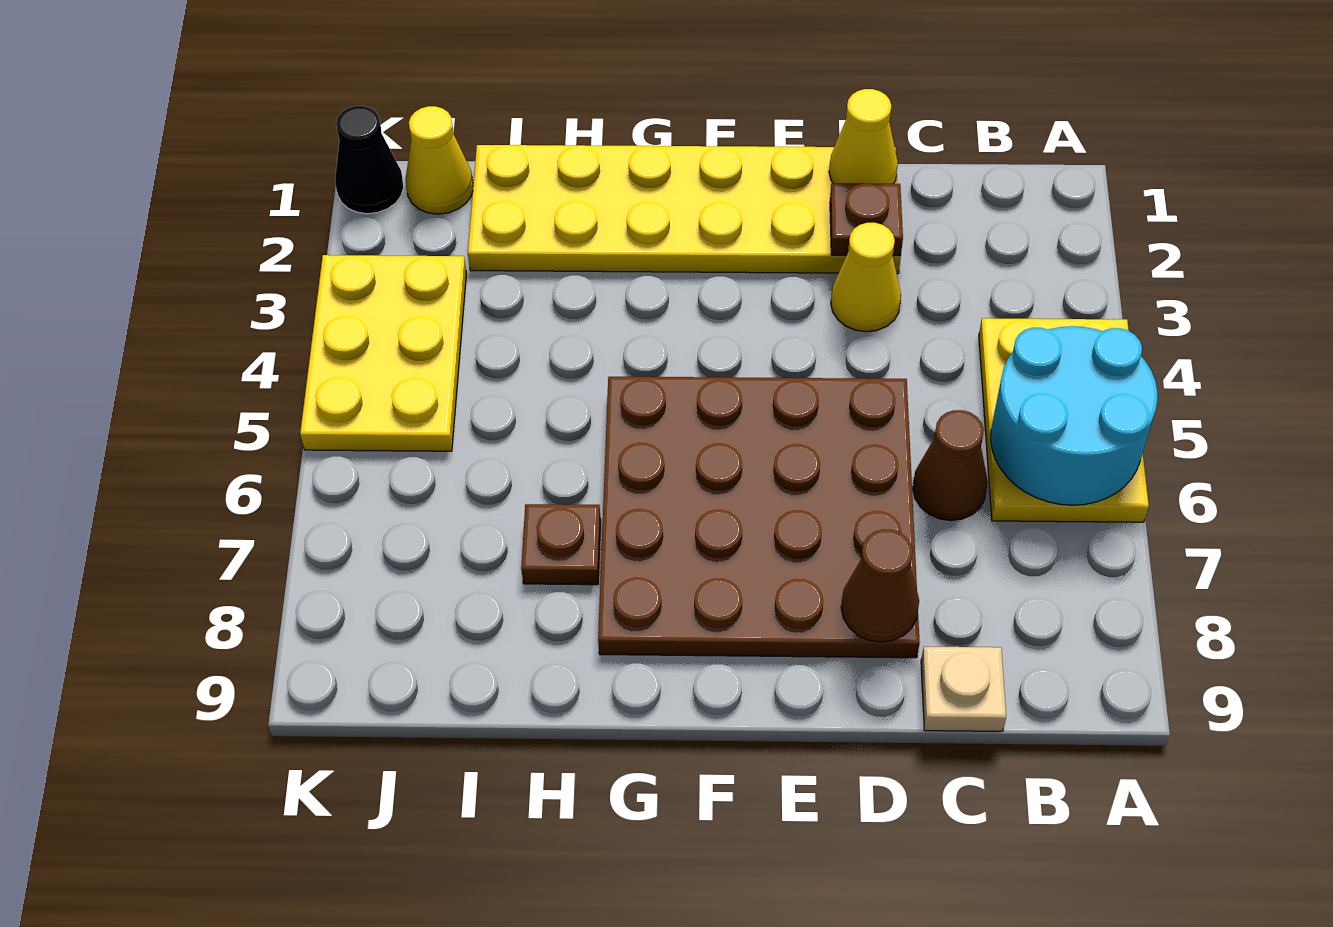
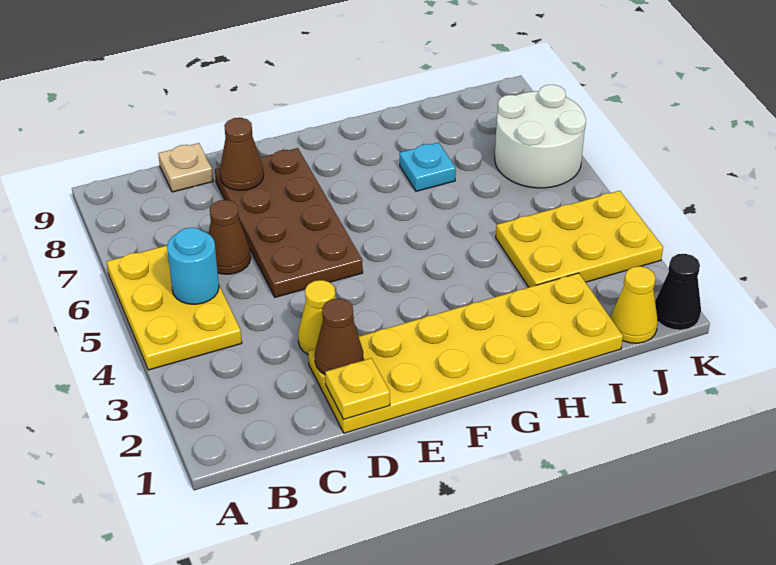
cyan round brick A5:B6 level 2 -> cyan round brick B5 level 2
yellow cone D1 level 2 -> yellow plate D1 level 2
brown plate D2 level 2 -> brown cone D2 level 2
brown plate D5:G8 level 1 -> brown plate D5:E8 level 1
brown plate H7 level 1 -> cyan plate H7 level 1
yellow plate J3:K5 level 1 -> yellow plate I3:K4 level 1
none -> white round brick J6:K7 level 1

